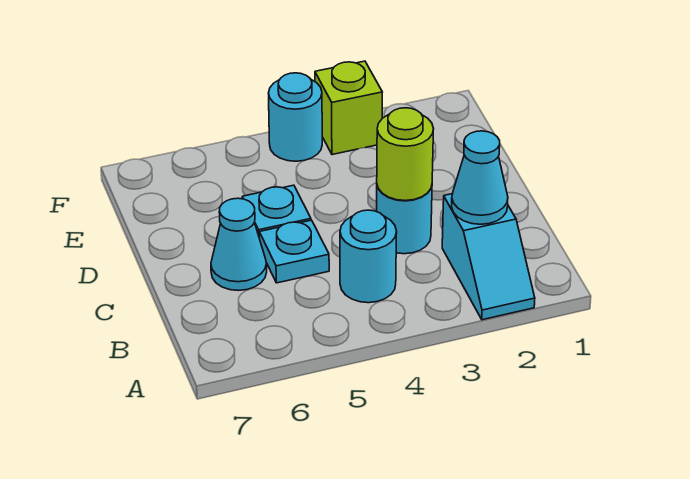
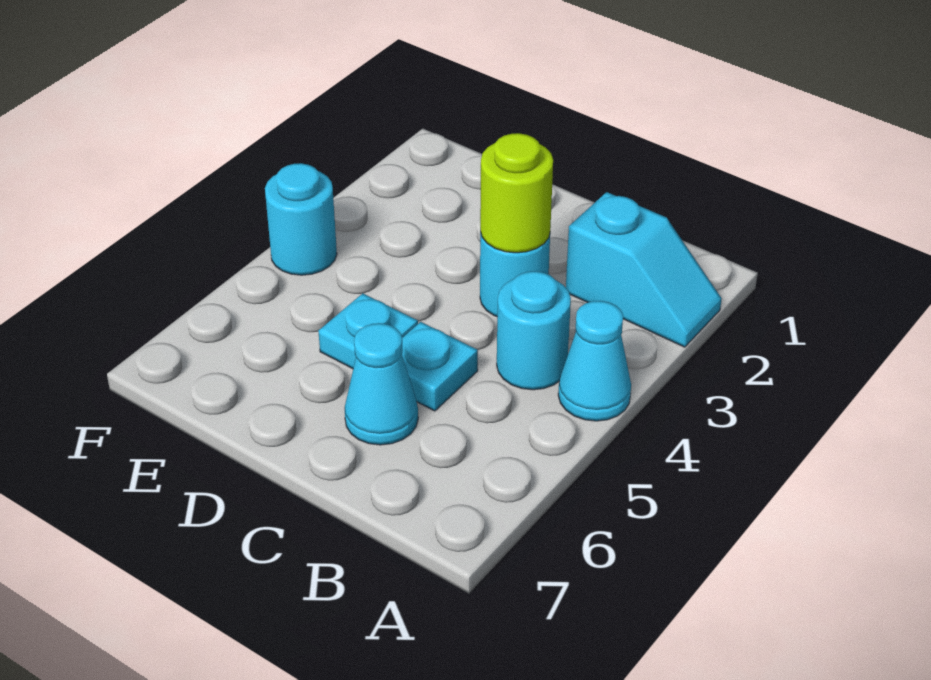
cyan cone B2 level 2 -> cyan cone A4 level 1
lime brick F3 level 1 -> none

